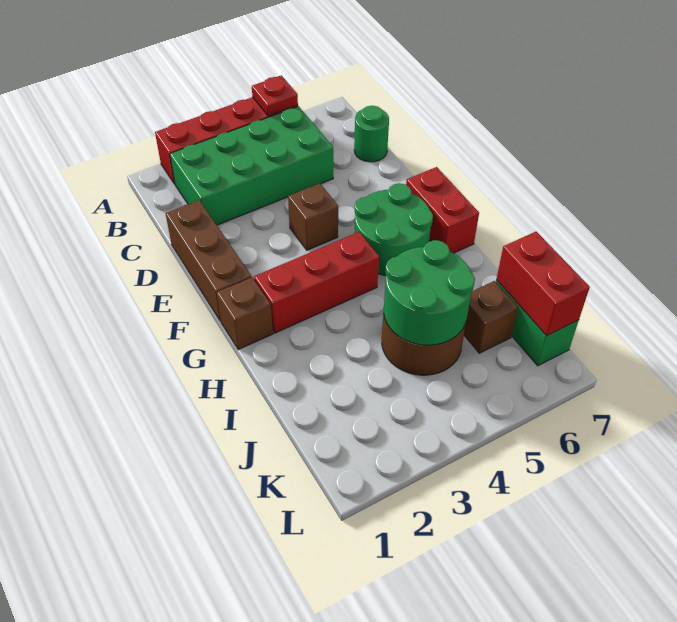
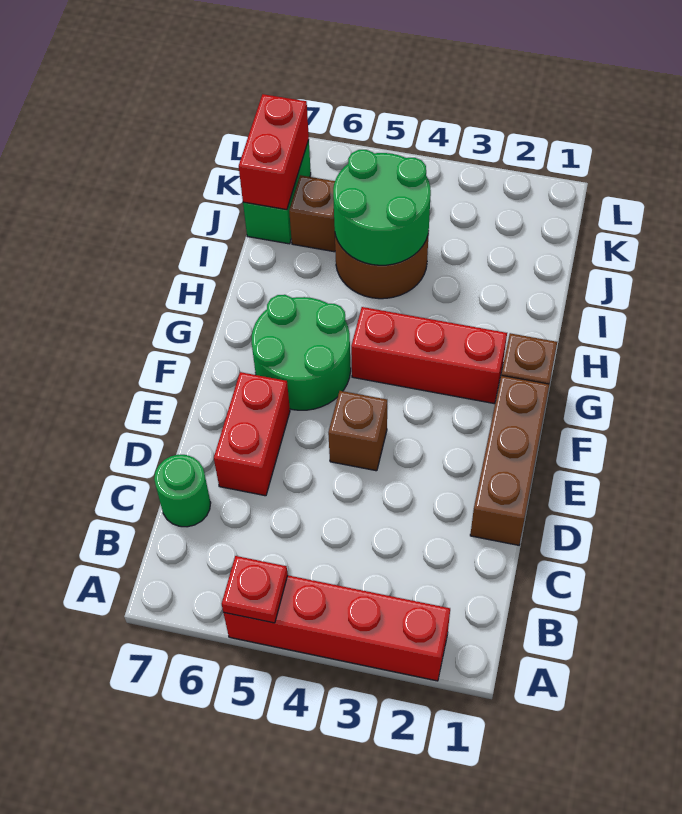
green brick B2:C5 level 1 -> none
red brick F7:G7 level 1 -> red brick D6:E6 level 1

